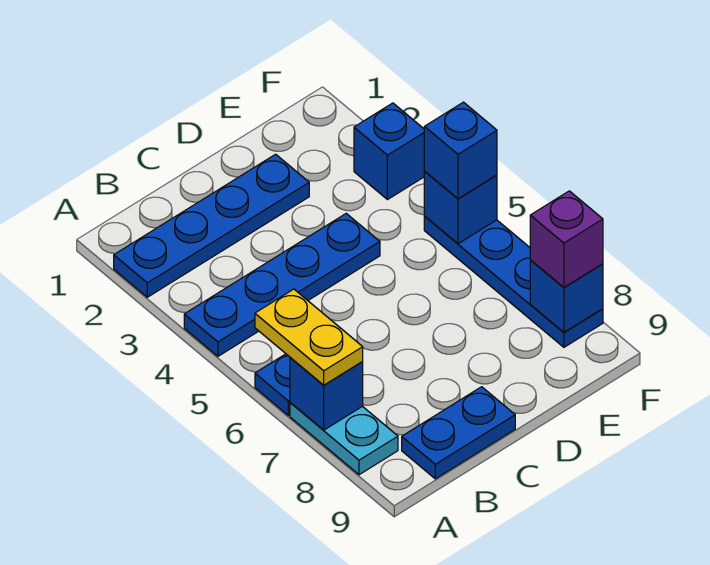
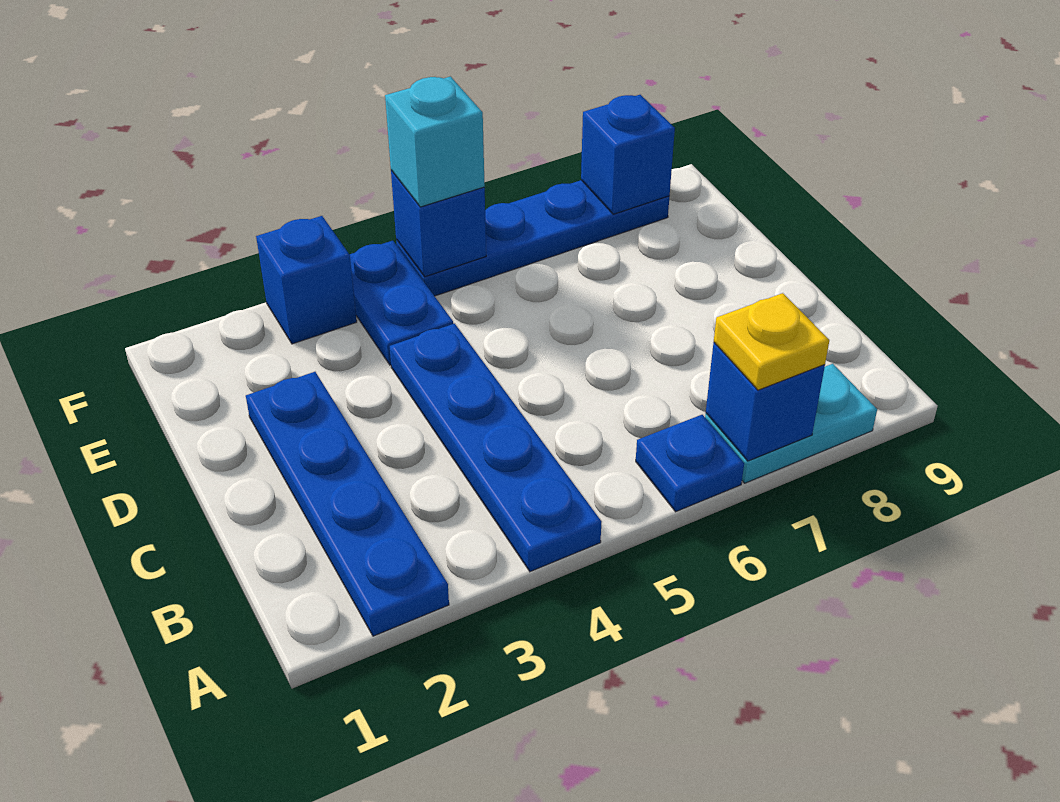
yellow plate A6:A7 level 3 -> yellow plate A7 level 3
blue plate B9:C9 level 1 -> blue plate E4:F4 level 1
blue brick F5 level 3 -> cyan brick F5 level 3
purple brick F8 level 3 -> none

